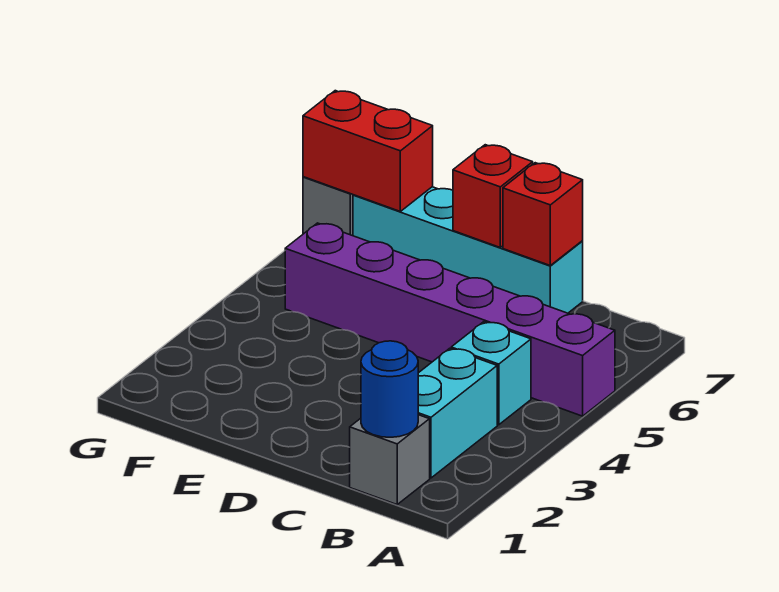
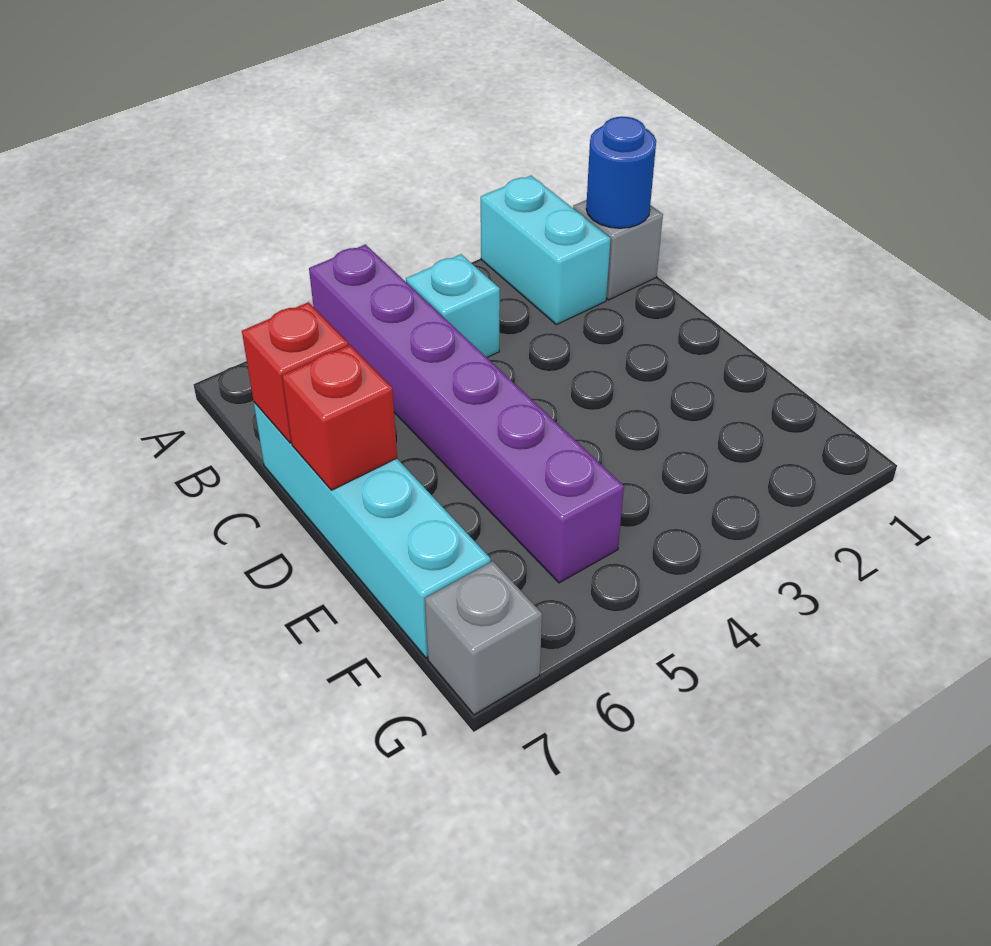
cyan brick B2:B3 level 1 -> cyan brick A2:B2 level 1
red brick F7:G7 level 2 -> none

